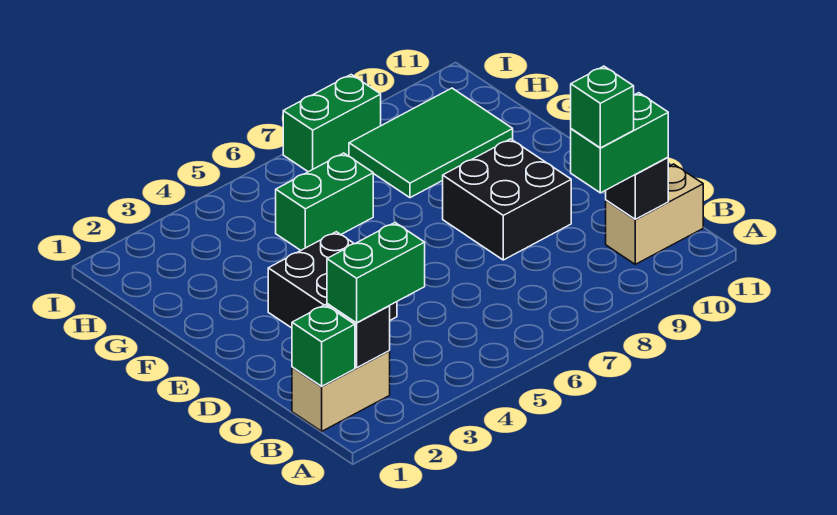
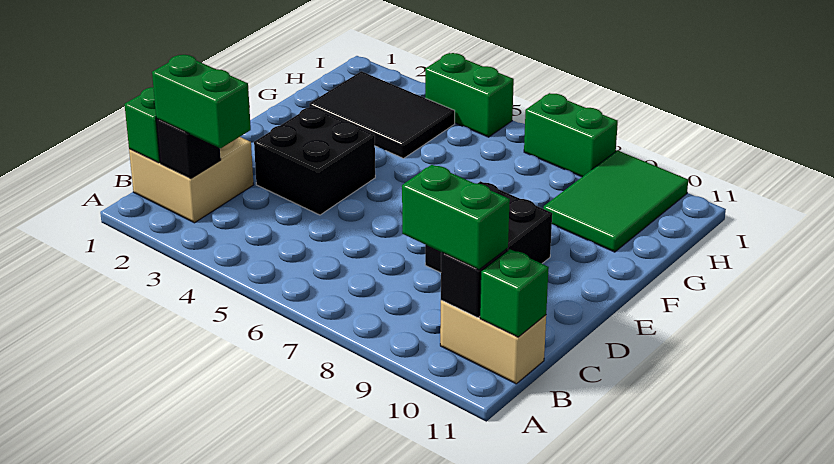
tan brick B1:B2 level 1 -> tan brick B1:C2 level 1
green brick B9 level 4 -> green brick B11 level 2
none -> black tile G2:H4 level 1
green brick G5:G6 level 1 -> green brick I4:I5 level 1
green tile G8:H10 level 1 -> green tile G9:I10 level 1

